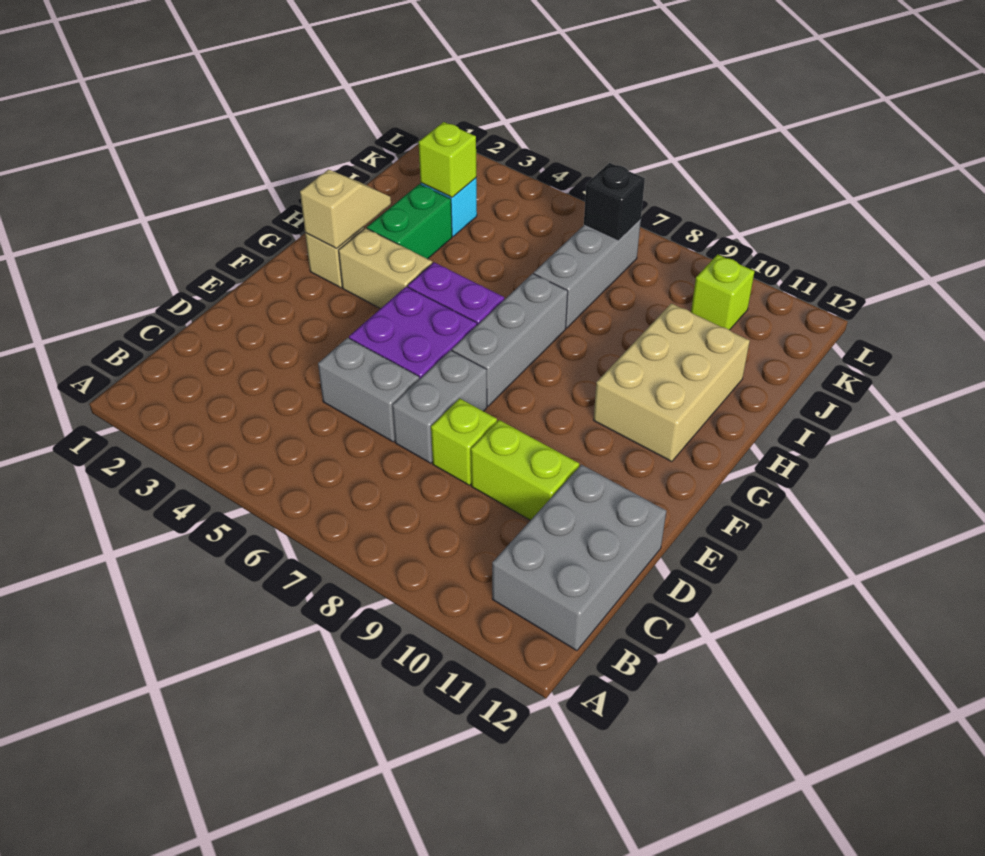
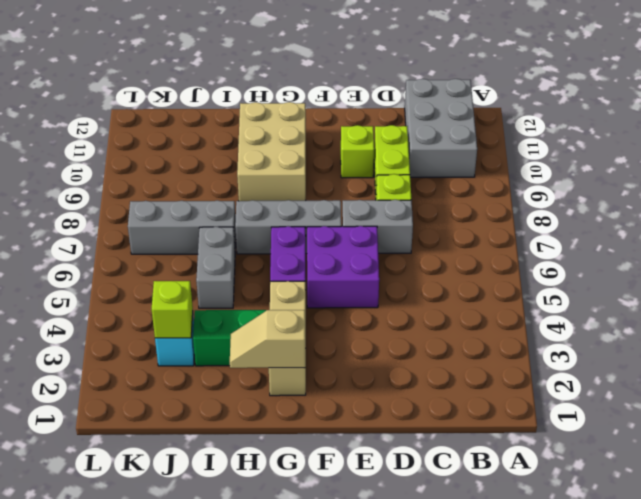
grey brick B11:D12 level 1 -> grey brick B10:C12 level 1
grey brick D5:D6 level 1 -> grey brick I5:I6 level 1
tan brick G10:I11 level 1 -> tan brick G9:H11 level 1
black brick K7 level 2 -> none
lime brick K10 level 1 -> lime brick E10 level 1

